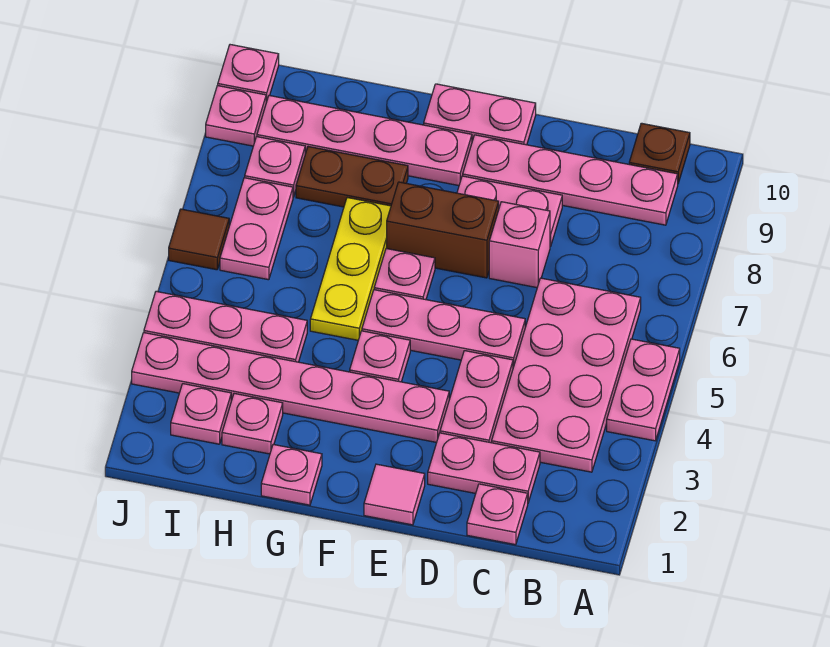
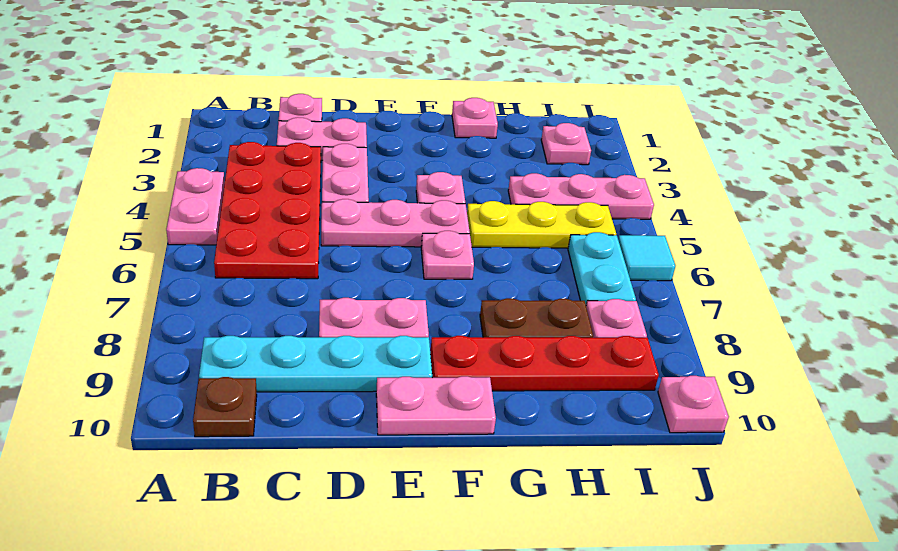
pink plate B3:C6 level 1 -> red plate B3:C6 level 1
pink plate B9:E9 level 1 -> cyan plate B9:E9 level 1
pink brick D7 level 1 -> none
pink tile E1 level 1 -> none
pink plate E3:J3 level 1 -> none
brown brick E7:F7 level 1 -> none
pink plate F9:I9 level 1 -> red plate F9:I9 level 1
yellow plate G5:G7 level 1 -> yellow plate G5:I5 level 1
pink plate H2 level 1 -> none
pink plate I6:I7 level 1 -> cyan plate I6:I7 level 1
brown tile J6 level 1 -> cyan tile J6 level 1
pink plate J9 level 1 -> none

